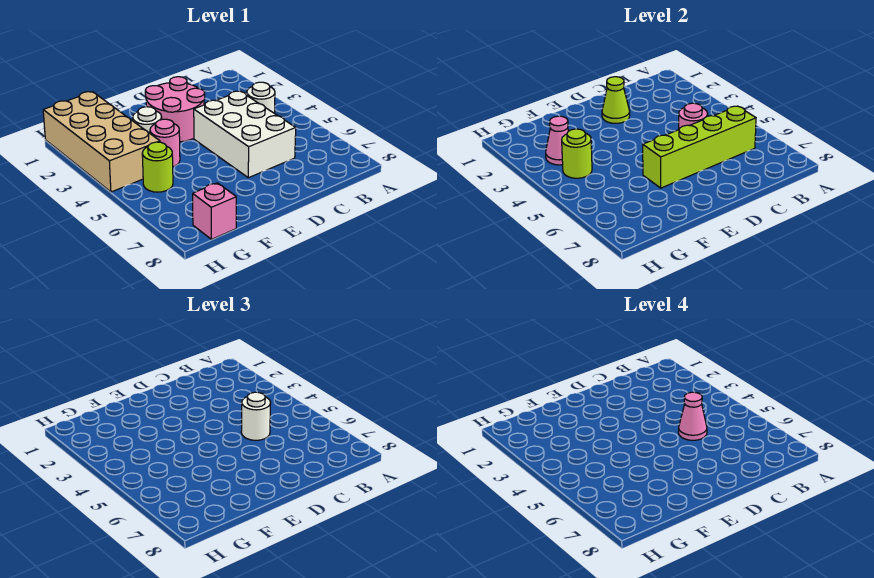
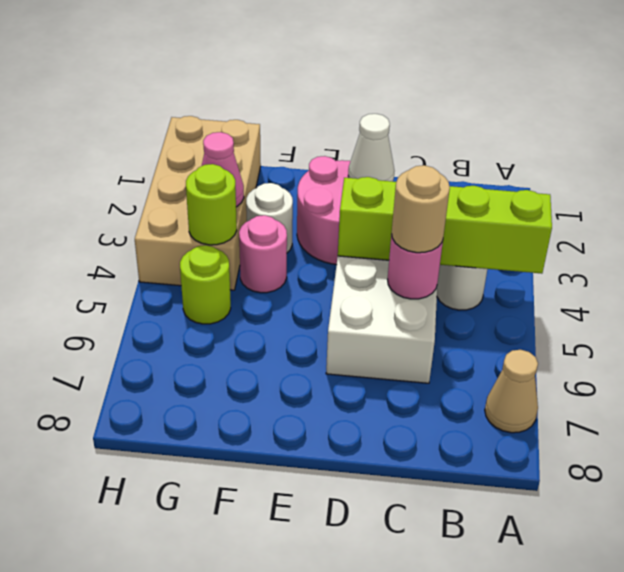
none -> tan cone A7 level 1
lime brick B6:E6 level 2 -> lime brick A4:D4 level 2
white round brick C5 level 3 -> tan round brick C5 level 3
pink cone C5 level 4 -> none
lime cone D2 level 2 -> white cone D2 level 2
pink brick G8 level 1 -> none

